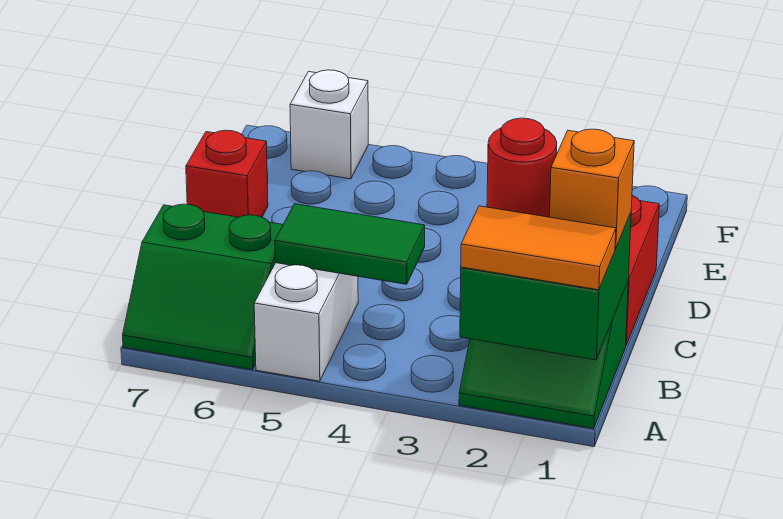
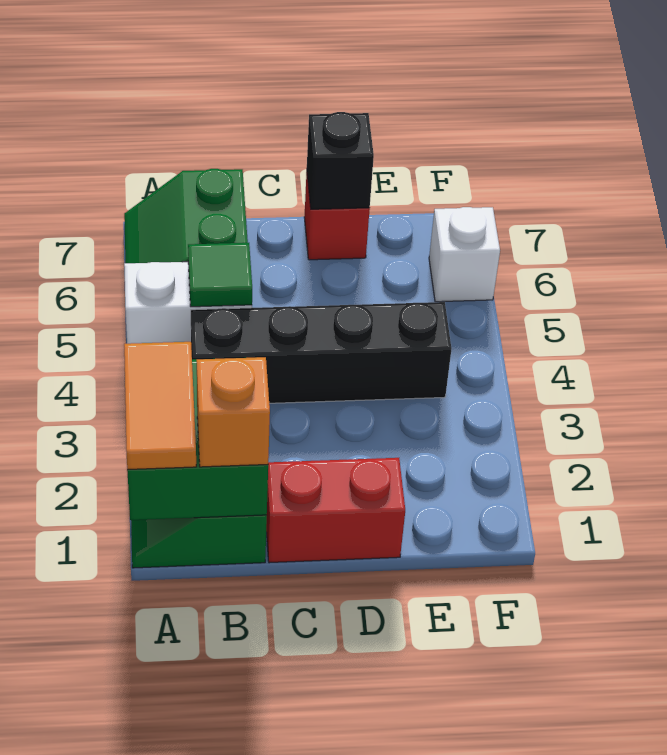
red round brick B2 level 3 -> none
none -> black brick B4:E4 level 1
green tile B4:B5 level 2 -> green tile B5 level 2
none -> black brick D7 level 2

